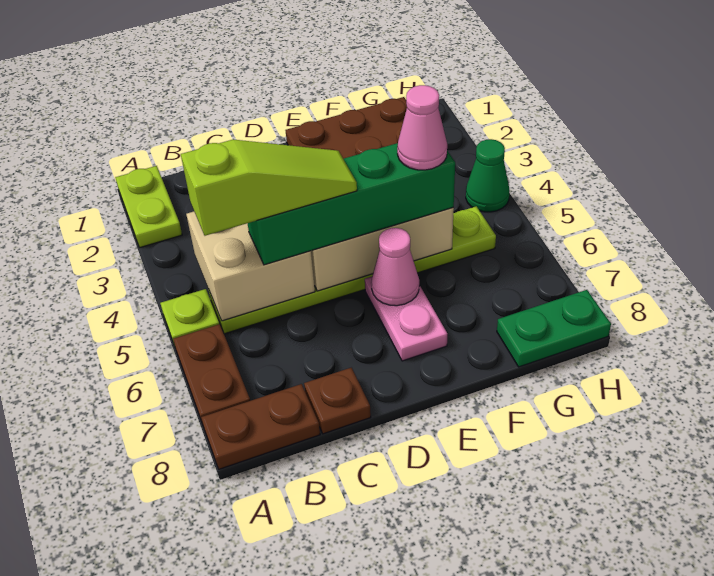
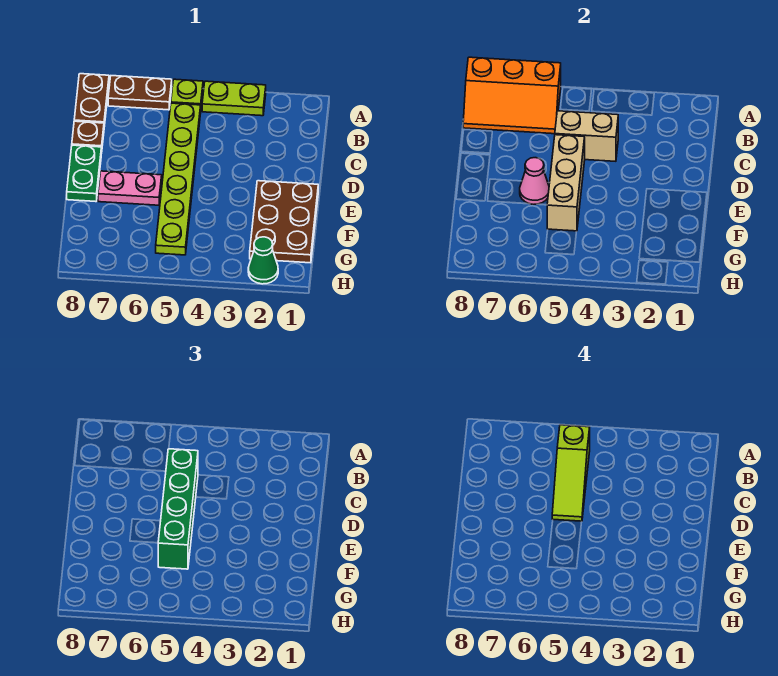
lime plate A1:A2 level 1 -> lime plate A3:A4 level 1
none -> orange slope A6:B8 level 2 top A
tan brick B4:C5 level 2 -> tan brick C4:C5 level 2
pink cone F5 level 4 -> none
green plate G8:H8 level 1 -> green plate D8:E8 level 1
green cone H4 level 1 -> green cone H2 level 1

